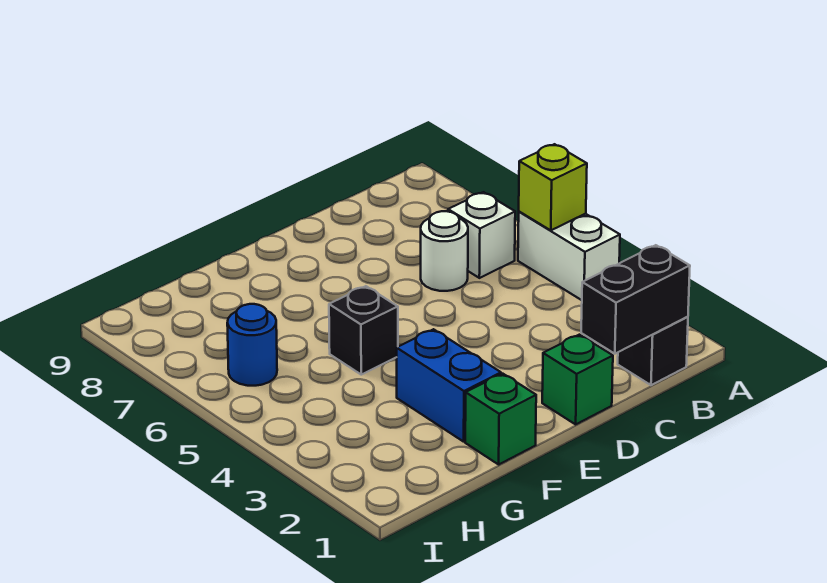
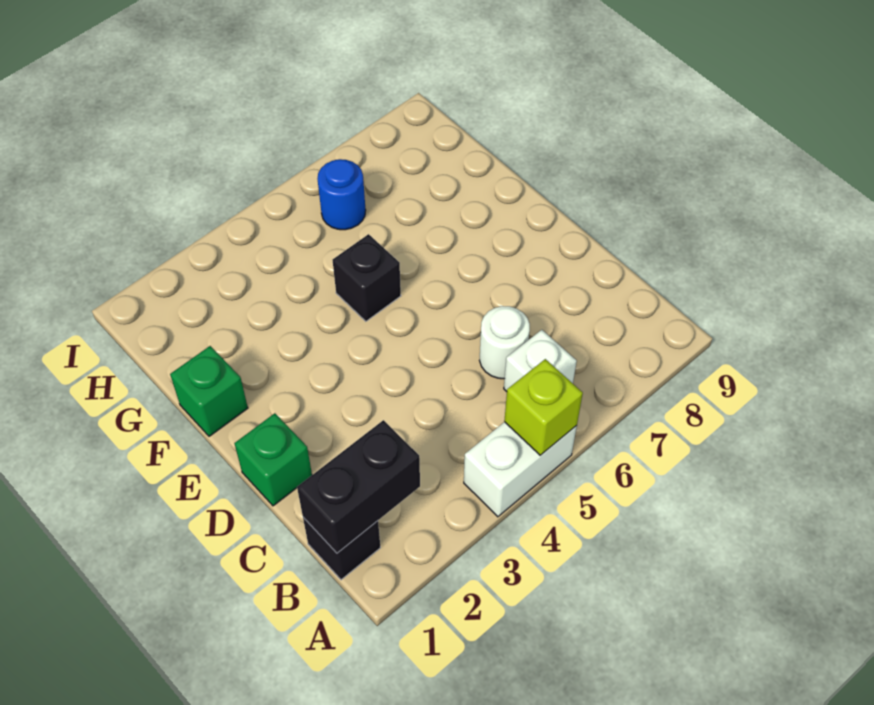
black brick B1:C1 level 2 -> black brick B1:B2 level 2
blue brick F2:F3 level 1 -> none

